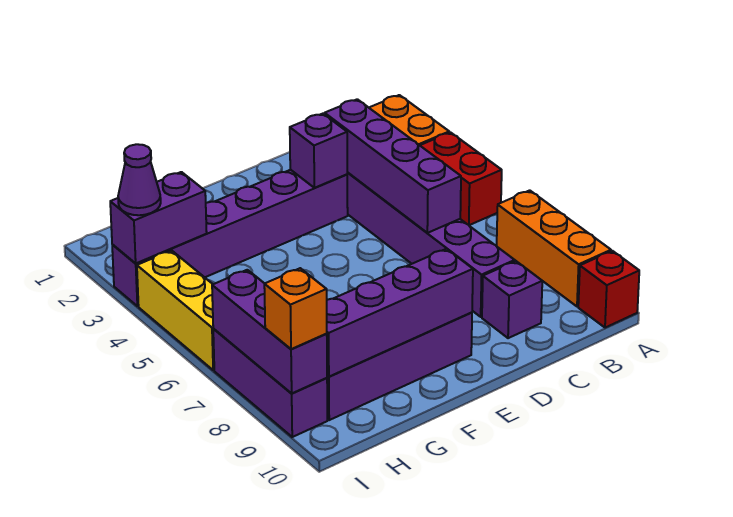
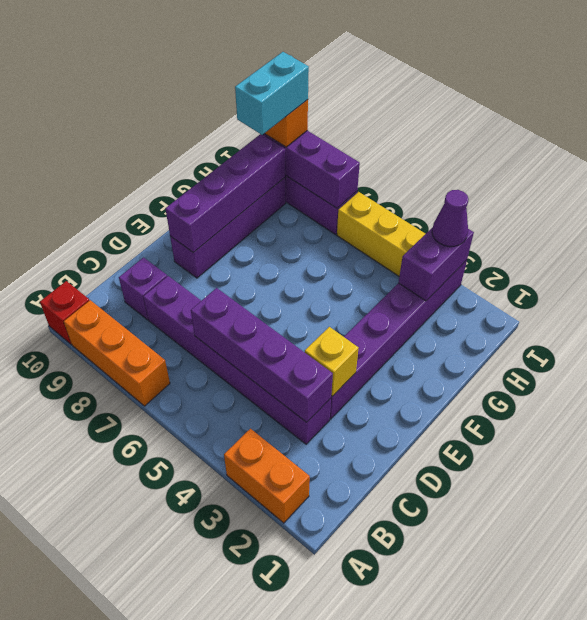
red brick A4:A5 level 1 -> none
purple brick D3 level 2 -> yellow brick D3 level 2
none -> cyan brick H9:I9 level 4

